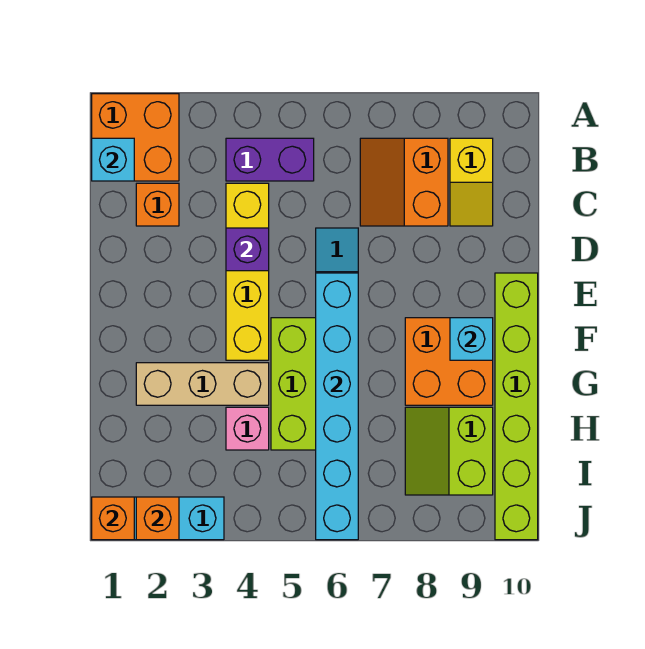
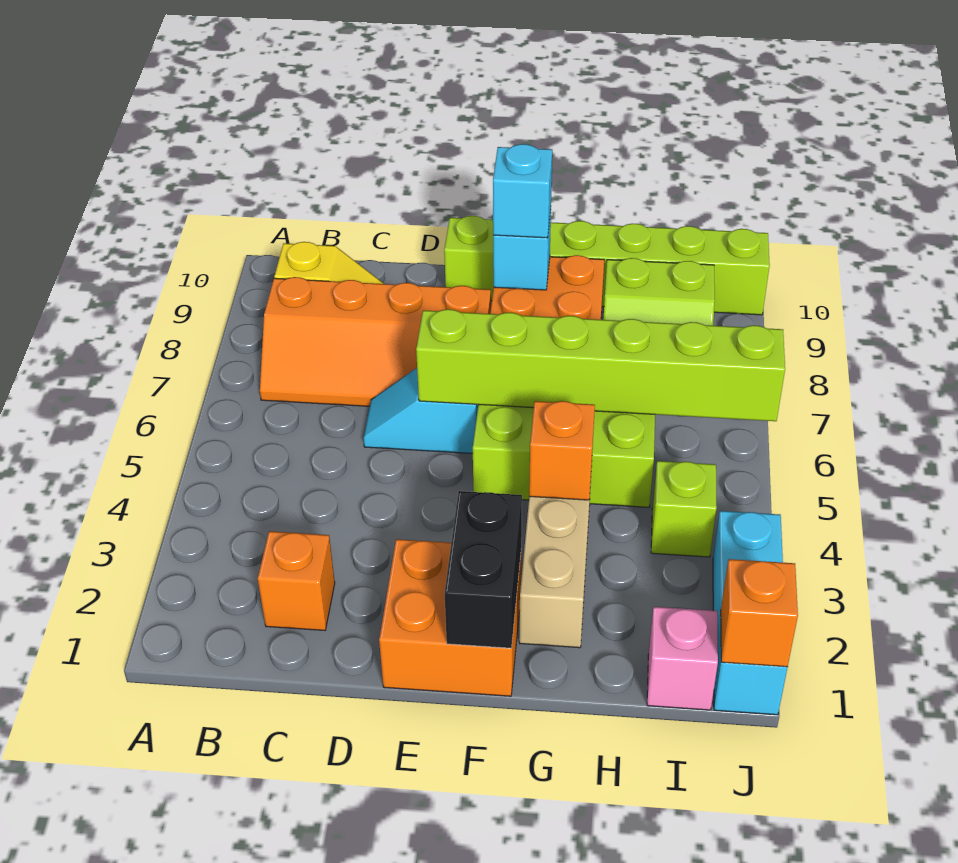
orange brick A1:B2 level 1 -> orange brick E1:F2 level 1
cyan brick B1 level 2 -> cyan brick F9 level 3
purple brick B4:B5 level 1 -> none
orange slope B7:C8 level 1 top 8 -> orange slope B7:E8 level 1 top 8
yellow brick C4:F4 level 1 -> none
purple brick D4 level 2 -> none
cyan brick E6:J6 level 2 -> lime brick E6:J6 level 2
none -> black brick F1:F2 level 2
pink brick H4 level 1 -> pink brick I1 level 1
none -> lime brick I4 level 1
orange brick J2 level 2 -> orange brick G4 level 2

